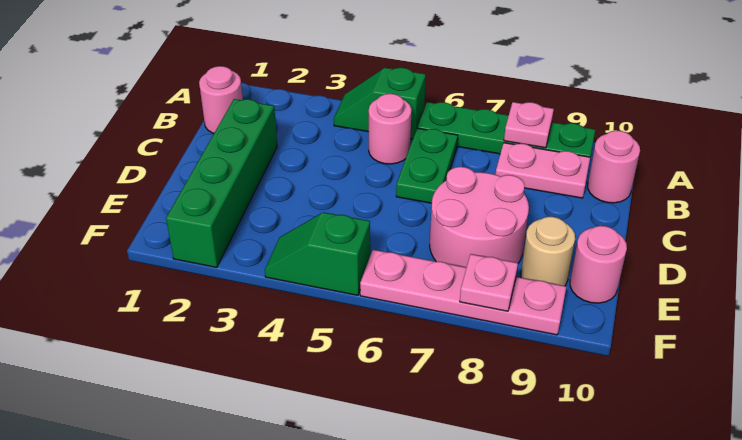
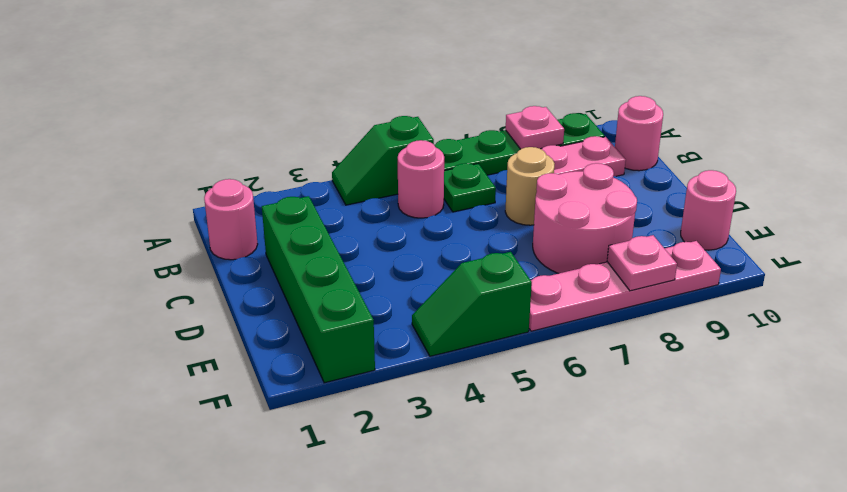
green plate B6:C6 level 1 -> green plate B6 level 1
tan round brick E9 level 1 -> tan round brick C7 level 1

